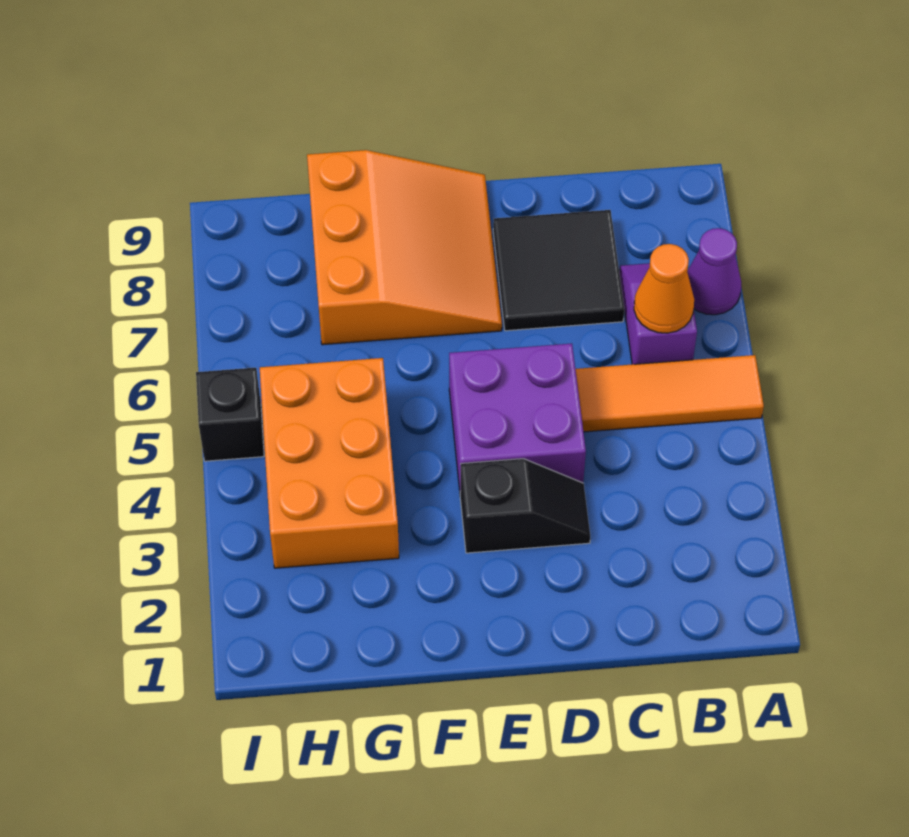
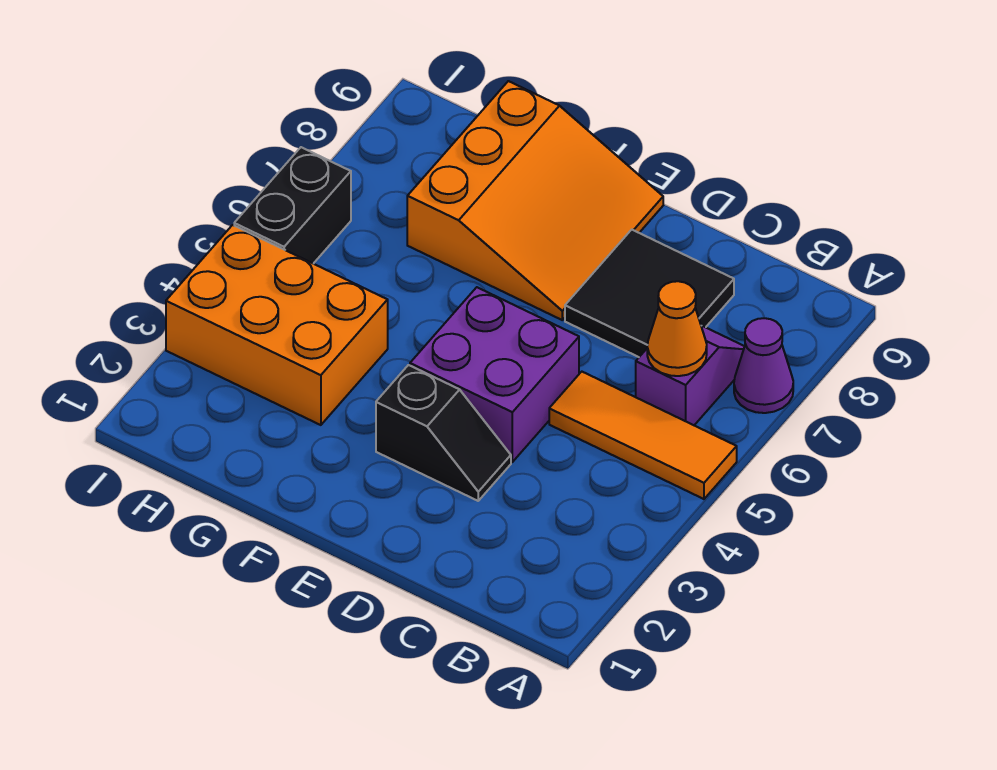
orange brick G3:H5 level 1 -> orange brick G3:I4 level 1
black brick I5 level 1 -> black brick I5:I6 level 1

